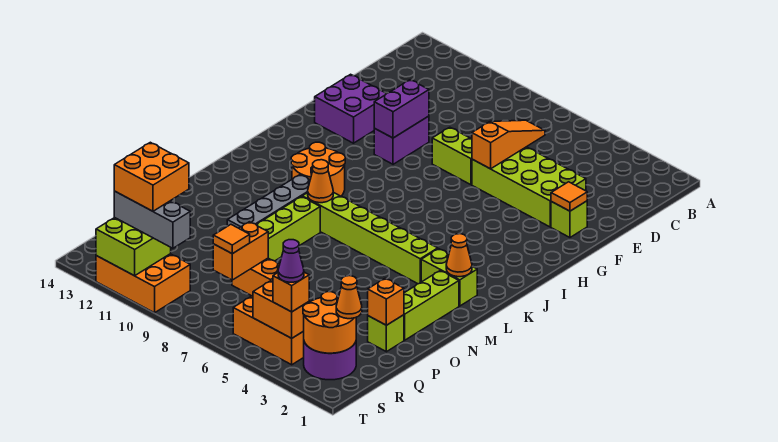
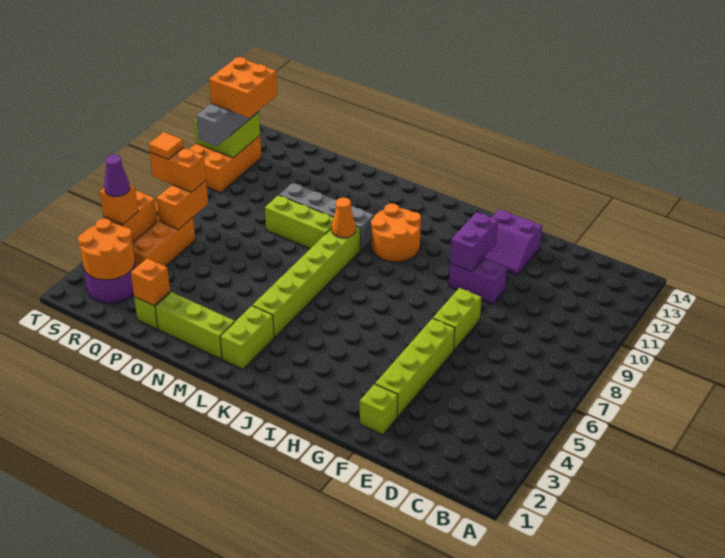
orange slope D6:F6 level 2 top F -> none
lime brick E3:F6 level 1 -> lime brick F3:F6 level 1
orange tile F2 level 2 -> none
purple brick F10:G10 level 2 -> purple brick G10:G11 level 2
purple brick F12:G13 level 1 -> purple slope F12:G13 level 1 top 13
orange cone L2 level 2 -> none
orange cone R2 level 3 -> none

